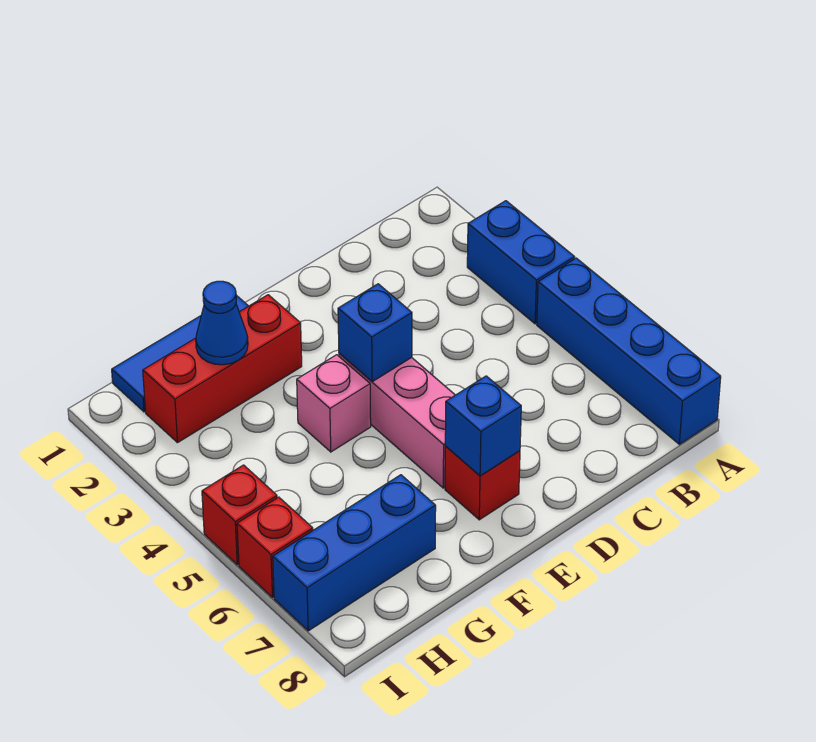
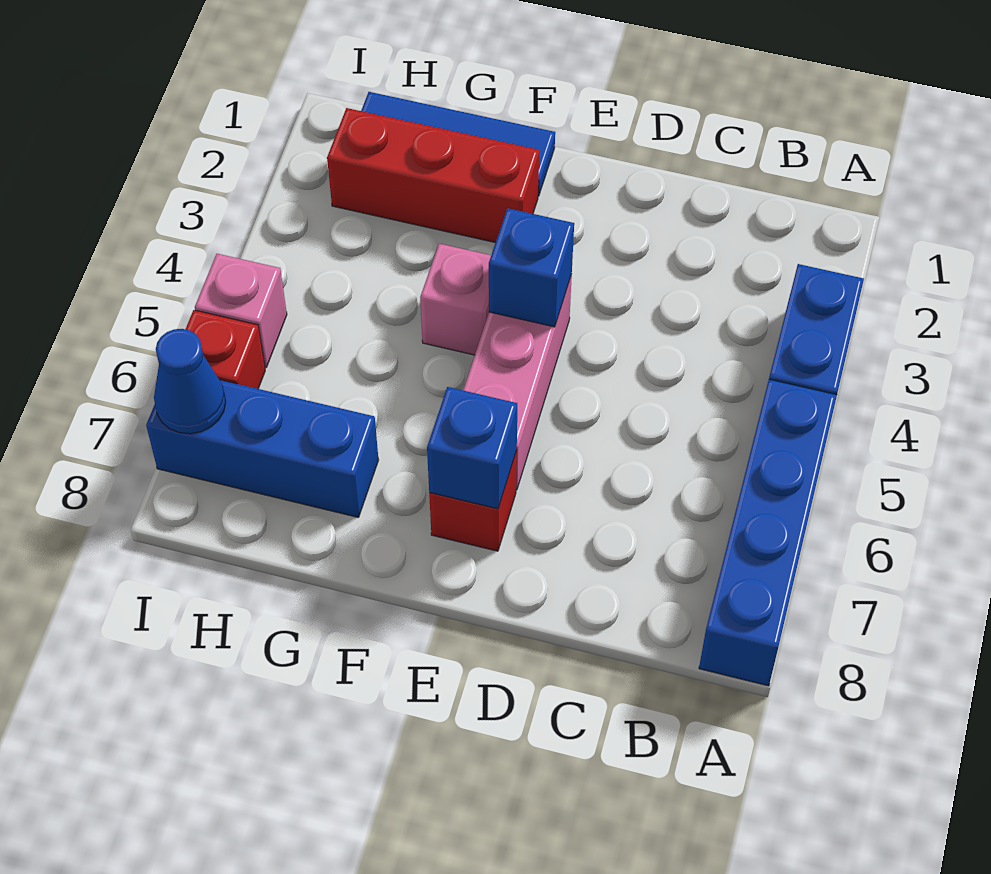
blue cone G2 level 2 -> blue cone I7 level 2
red brick I5 level 1 -> pink brick I5 level 1

